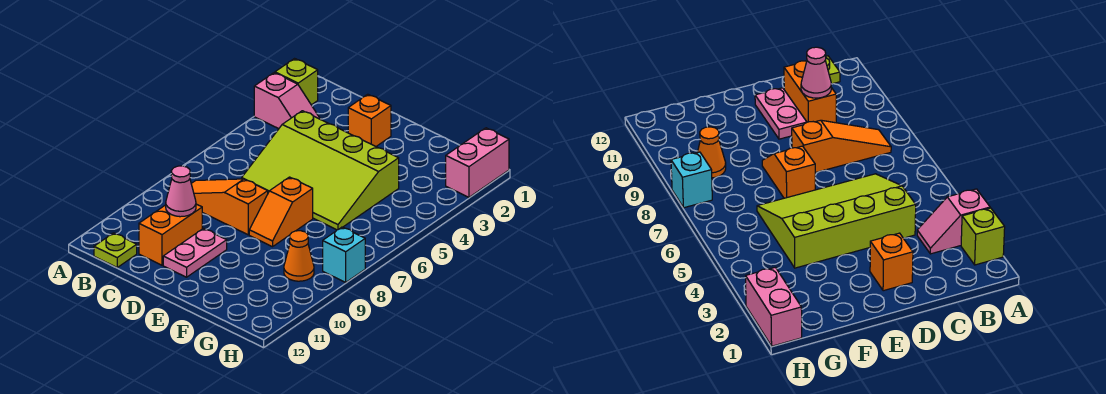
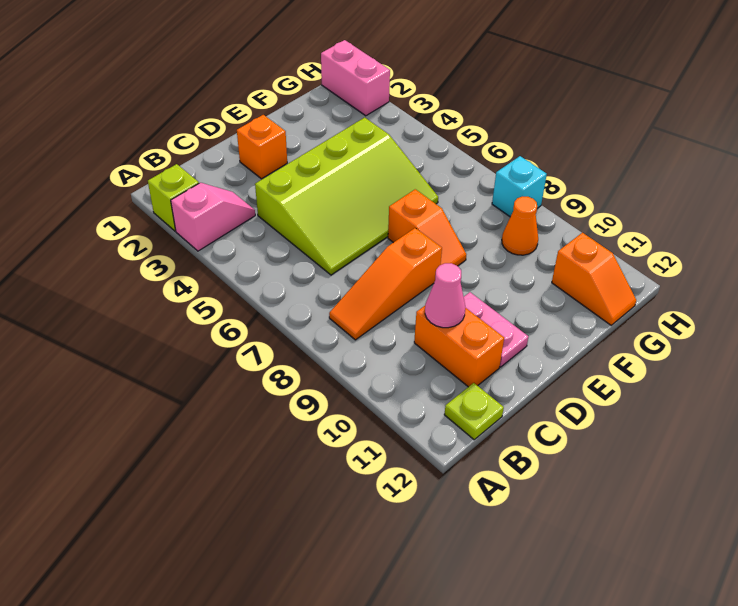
none -> orange slope G11:G12 level 1 top 11

